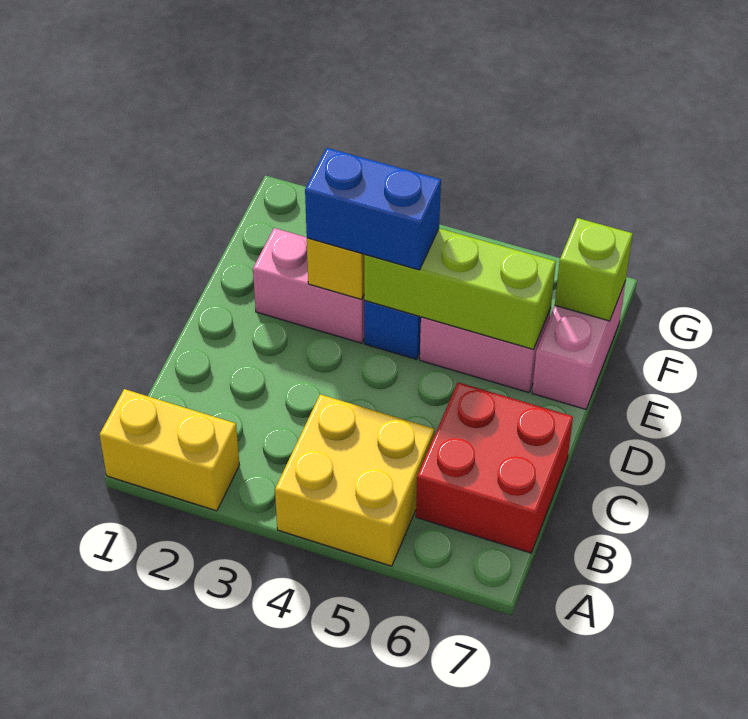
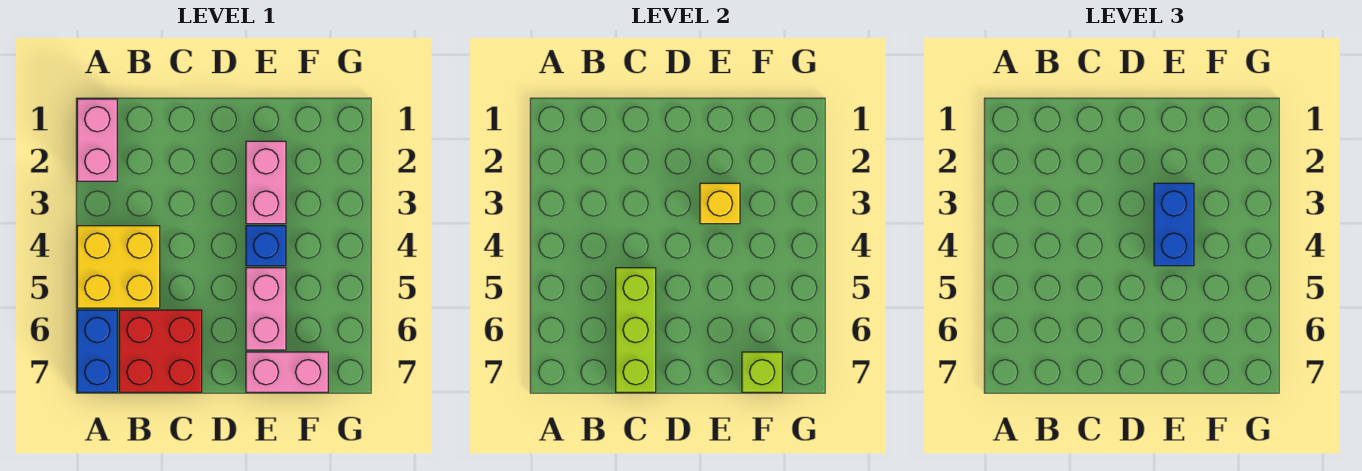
yellow brick A1:A2 level 1 -> pink brick A1:A2 level 1
none -> blue brick A6:A7 level 1
lime brick E4:E6 level 2 -> lime brick C5:C7 level 2

